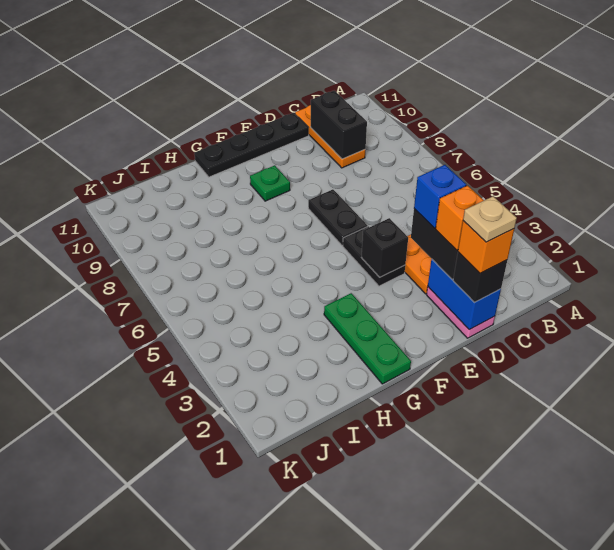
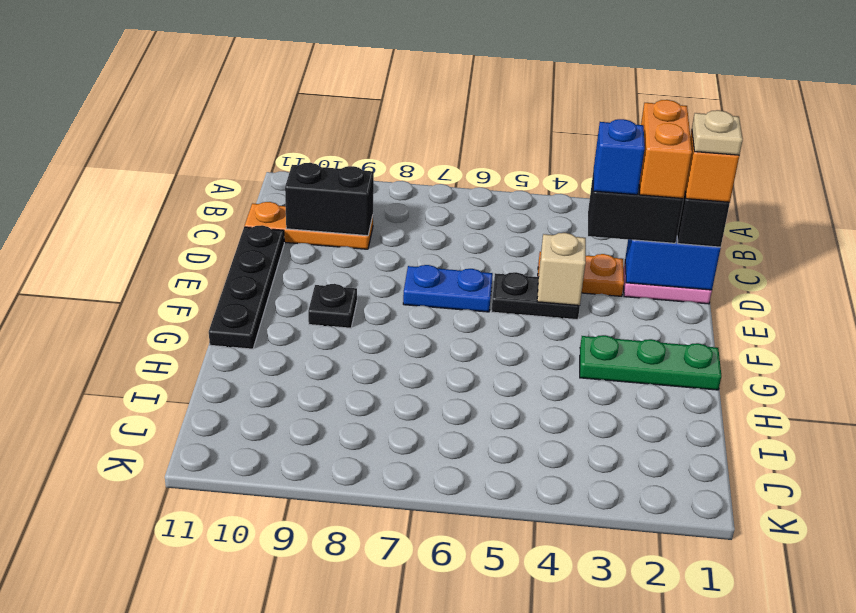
orange brick D2 level 4 -> orange brick C2:D2 level 4
black brick E4 level 2 -> tan brick E4 level 2
black plate E6:E7 level 1 -> blue plate E6:E7 level 1
green plate F9 level 1 -> black plate F9 level 1

